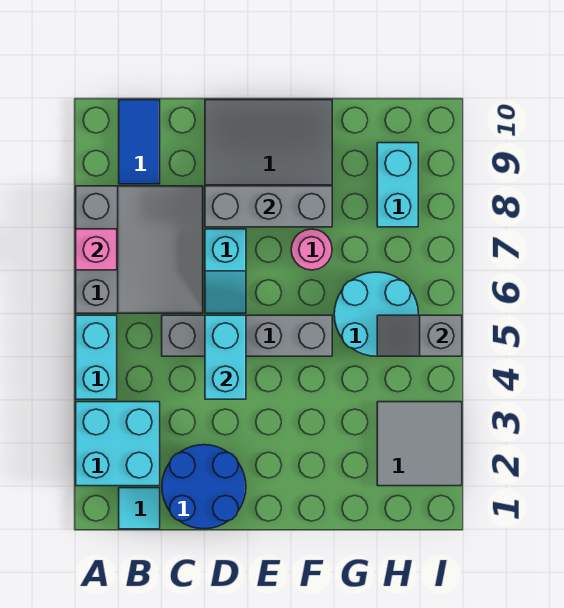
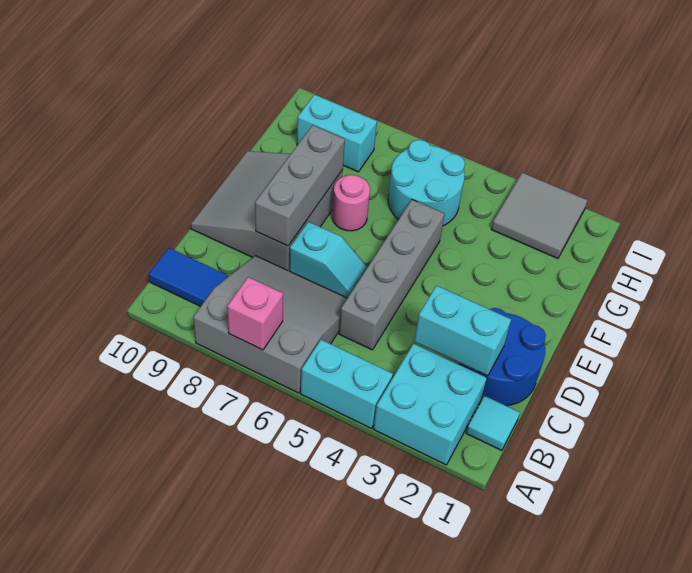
cyan brick D4:D5 level 2 -> cyan brick C2:C3 level 2
grey slope H5:I5 level 2 top I -> none

